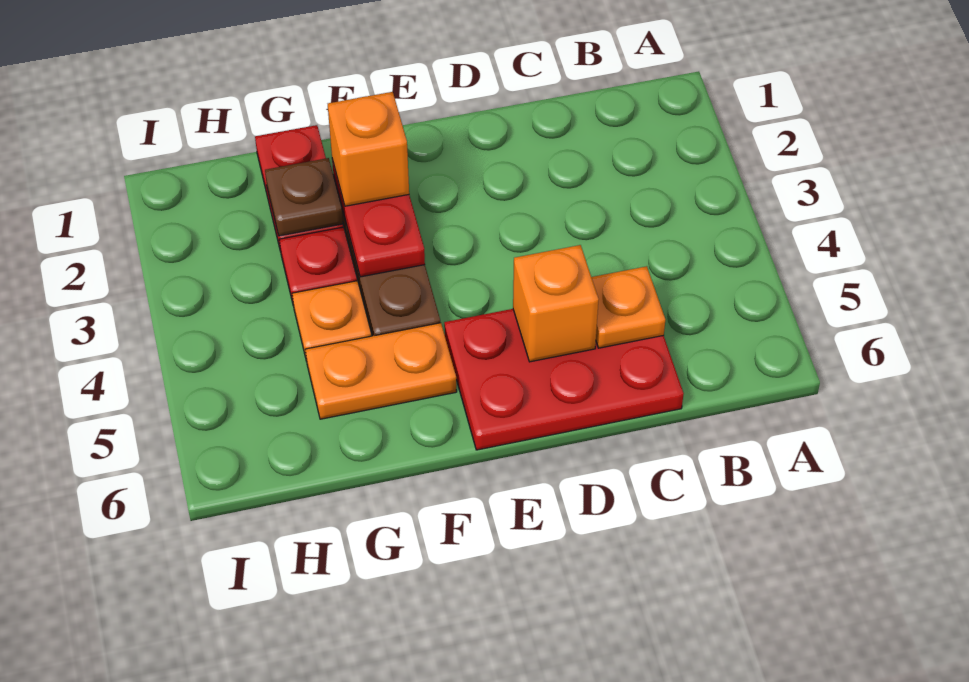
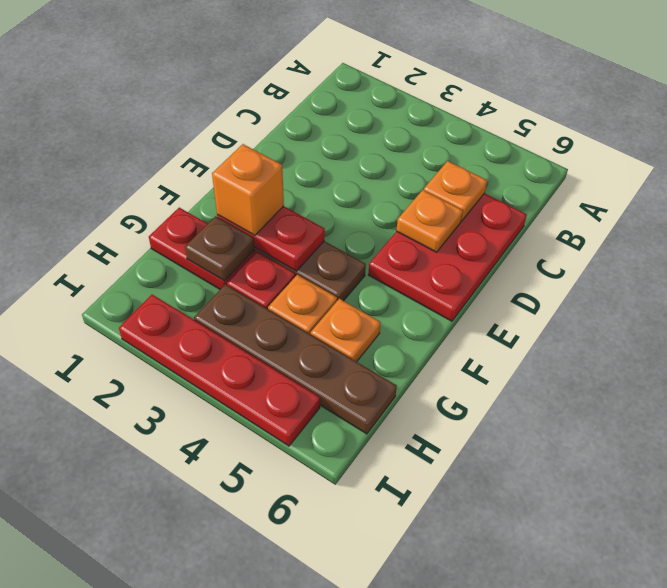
orange brick D5 level 2 -> orange plate D5 level 2
orange plate F5:G5 level 1 -> orange plate G5 level 1
none -> brown plate H3:H6 level 1
none -> red plate I2:I5 level 1

